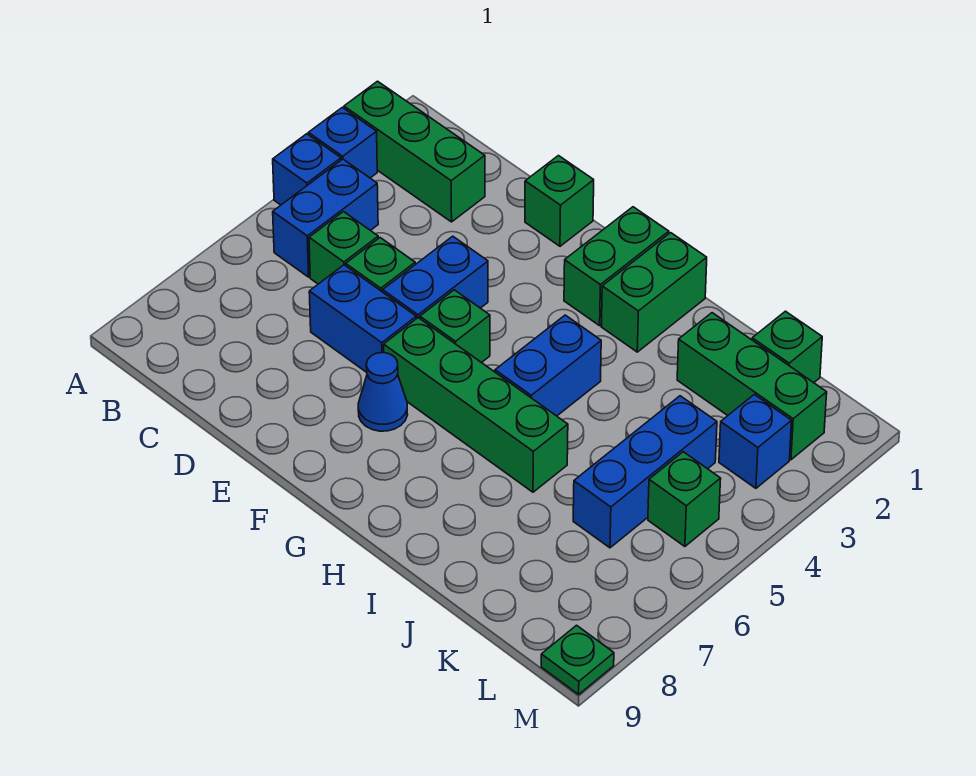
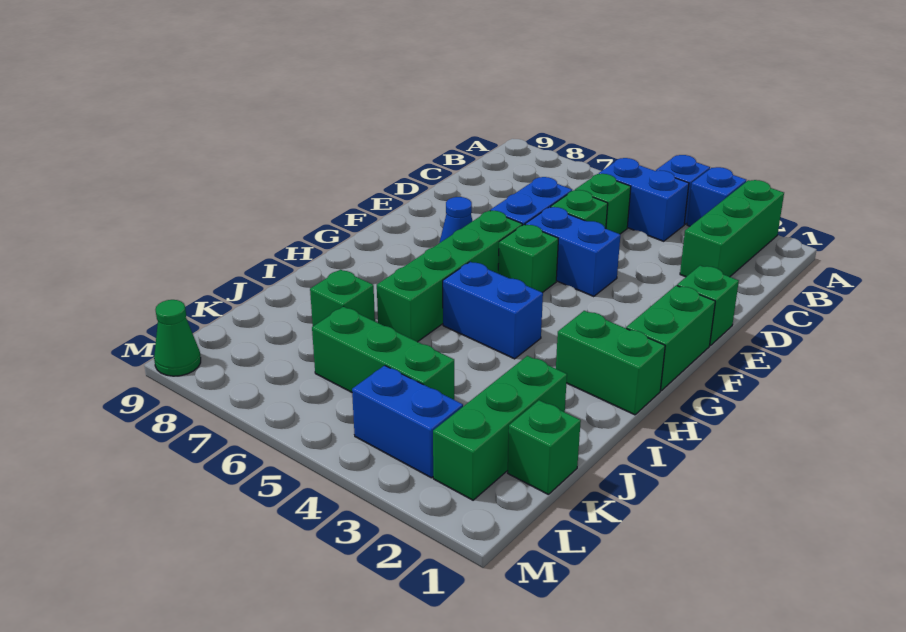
green brick G1:G2 level 1 -> green brick F1:G1 level 1
blue brick K4:K6 level 1 -> green brick K4:K6 level 1
blue brick L3 level 1 -> blue brick L3:L4 level 1
green brick L5 level 1 -> green brick J7 level 1
green plate M9 level 1 -> green cone M9 level 1

